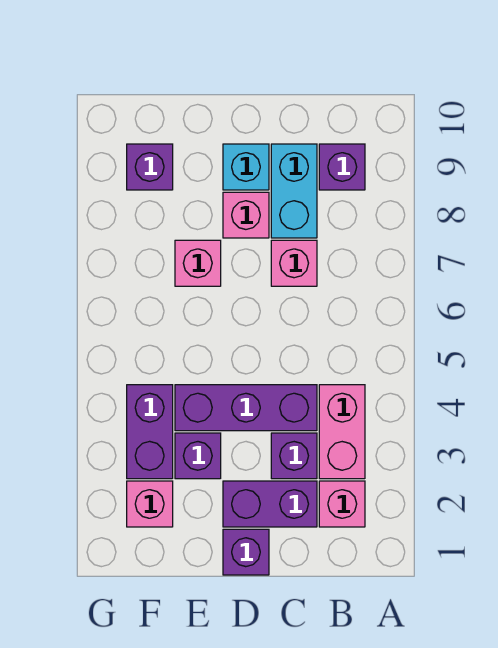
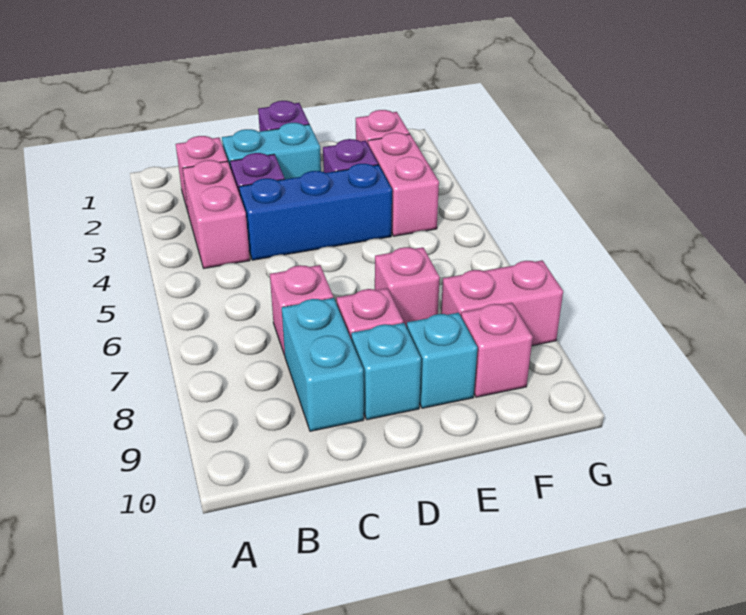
purple brick B9 level 1 -> none
purple brick C2:D2 level 1 -> cyan brick C2:D2 level 1
purple brick C4:E4 level 1 -> blue brick C4:E4 level 1
none -> cyan brick E9 level 1
purple brick F3:F4 level 1 -> pink brick F3:F4 level 1
none -> pink brick F8:G8 level 1
purple brick F9 level 1 -> pink brick F9 level 1

